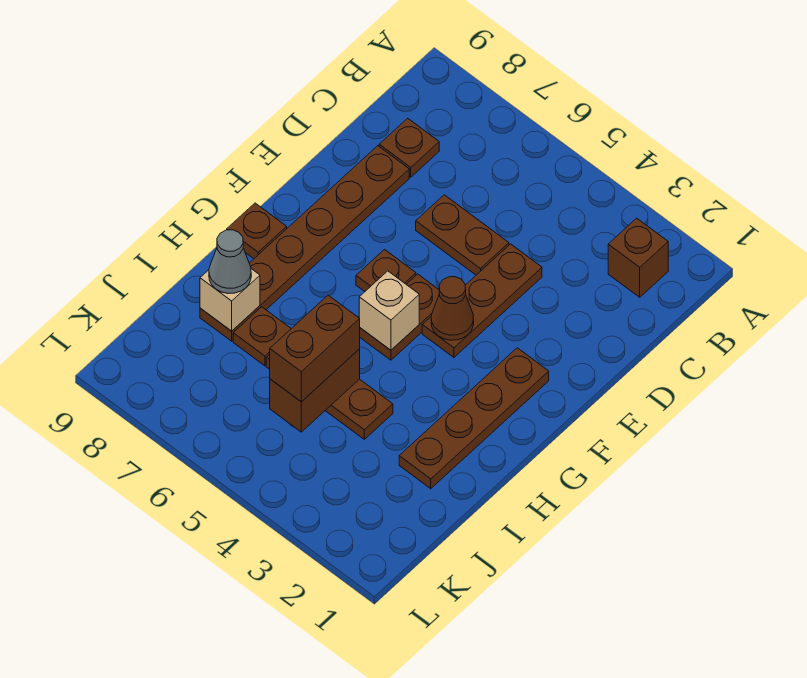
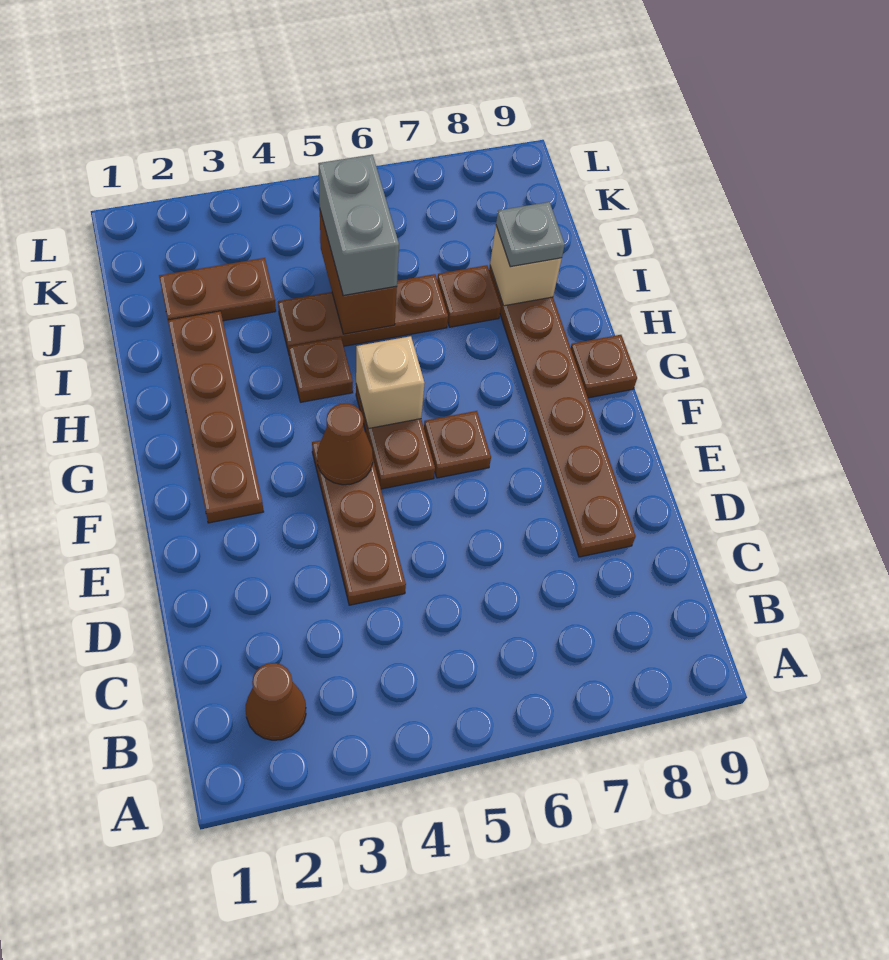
brown brick B2 level 1 -> brown cone B2 level 1
brown plate C8 level 1 -> brown plate H4 level 1
brown plate D5:D6 level 1 -> brown plate J2:J3 level 1
brown brick I5:J5 level 3 -> grey brick I5:J5 level 3
grey cone I8 level 3 -> grey plate I8 level 3

